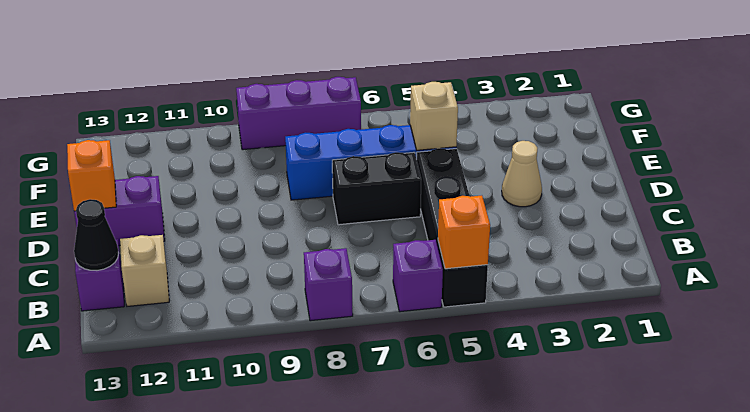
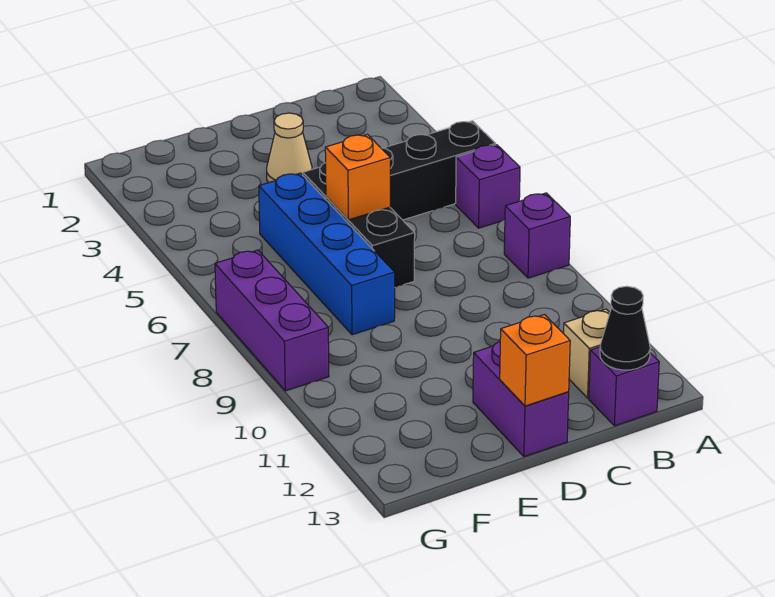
orange brick A5 level 2 -> orange brick D6 level 2
tan brick E5 level 2 -> none

